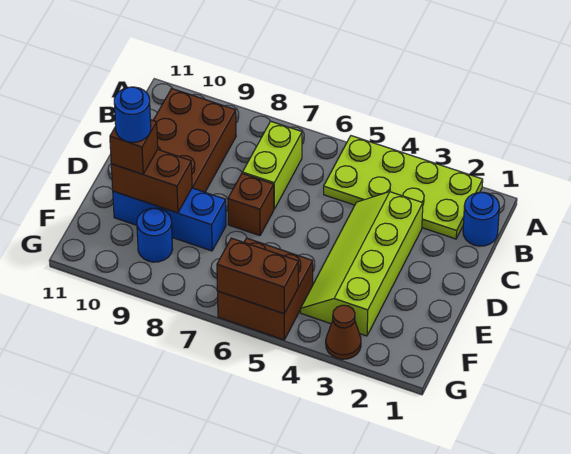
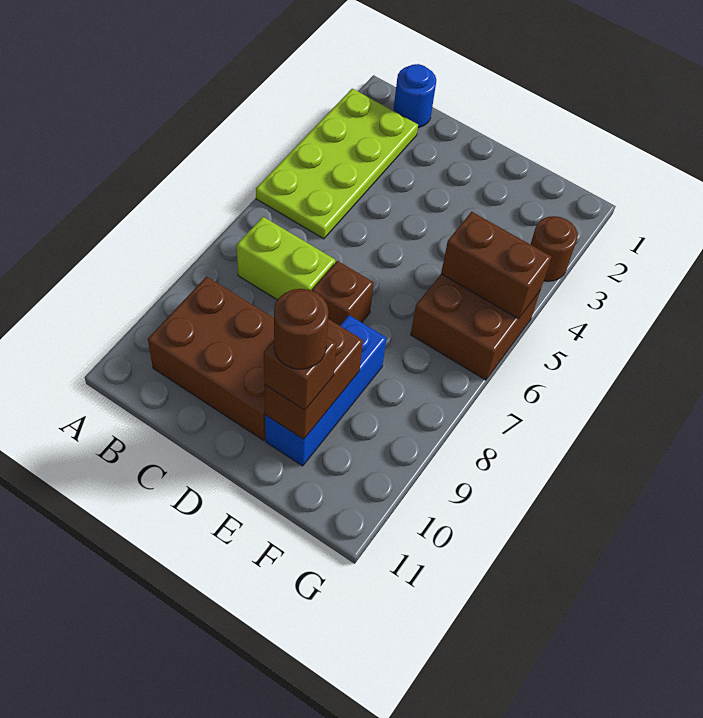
lime slope C3:F4 level 1 top 3 -> none
blue round brick E10 level 4 -> brown round brick E10 level 4
blue round brick F9 level 1 -> none
brown cone G3 level 1 -> brown round brick G3 level 1
brown brick G5:G6 level 2 -> brown brick F5:G5 level 2

